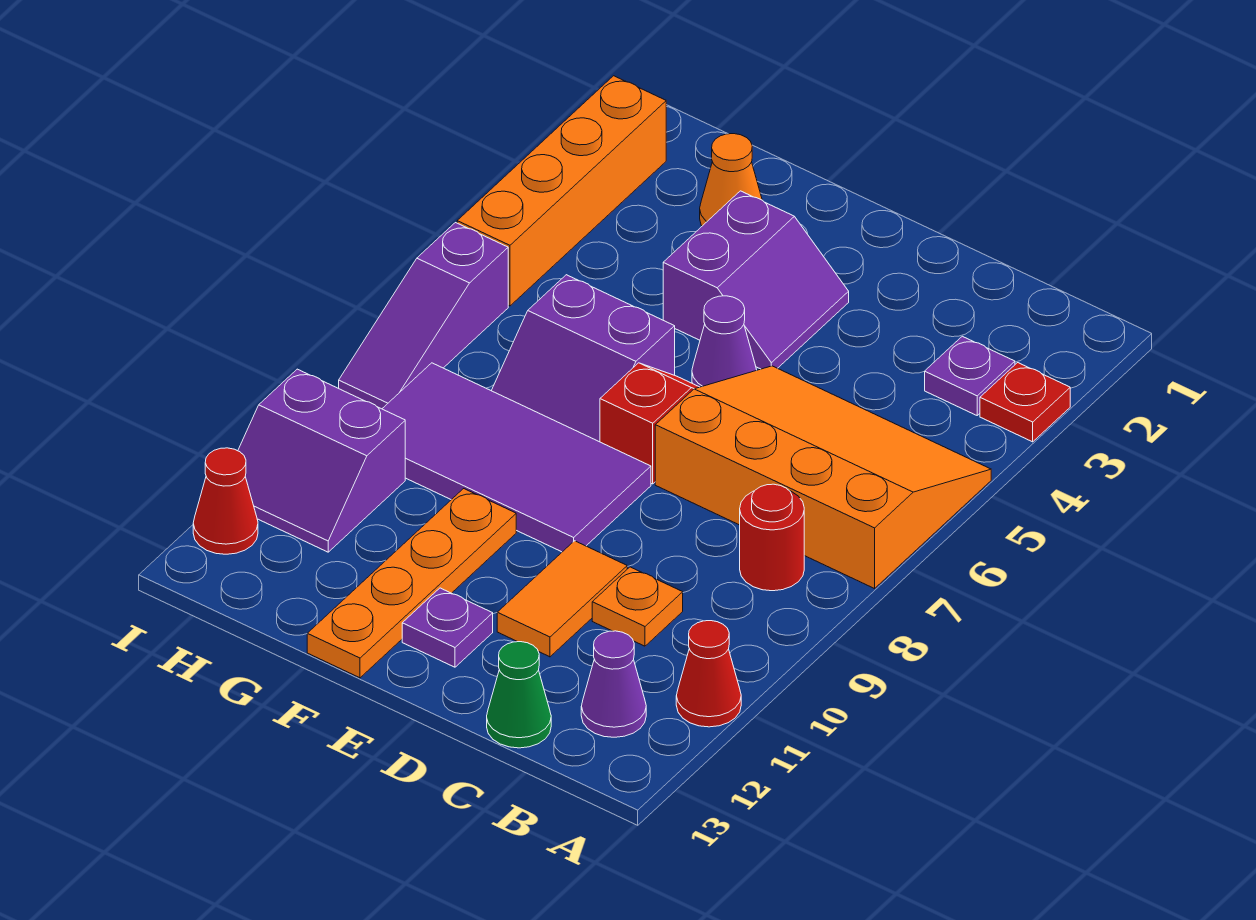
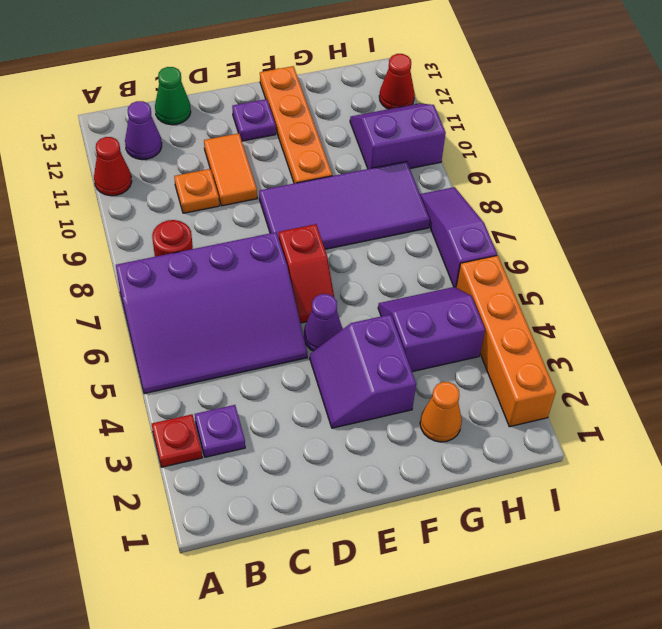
orange slope A5:D7 level 1 top 7 -> purple slope A5:D7 level 1 top 7
purple slope F6:G7 level 1 top 6 -> purple slope G4:H5 level 1 top 4

